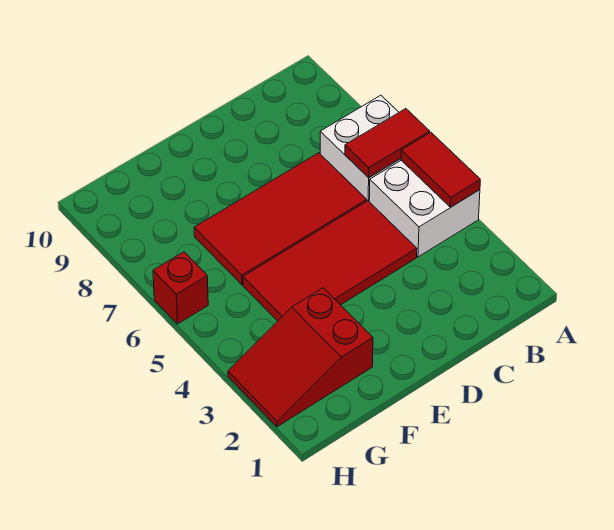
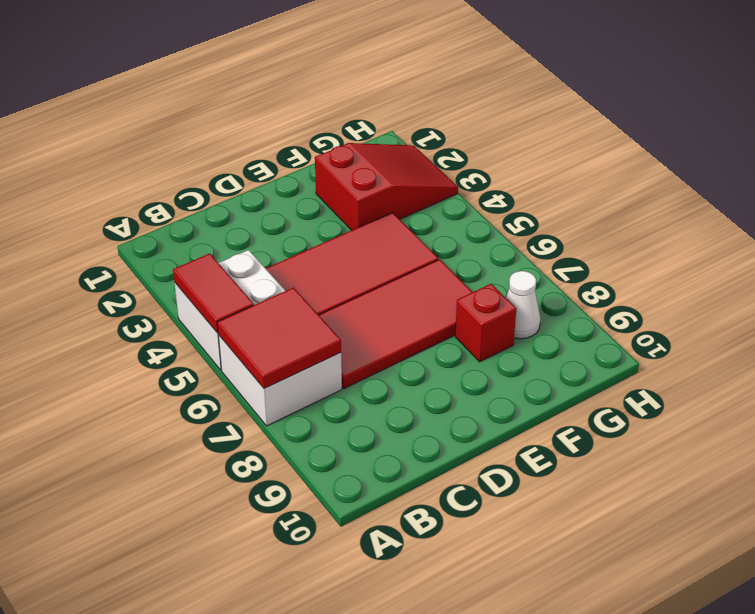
red tile A6:B6 level 2 -> red tile A6:B7 level 2
none -> white cone G8 level 1
red brick H6 level 1 -> red brick F8 level 1

